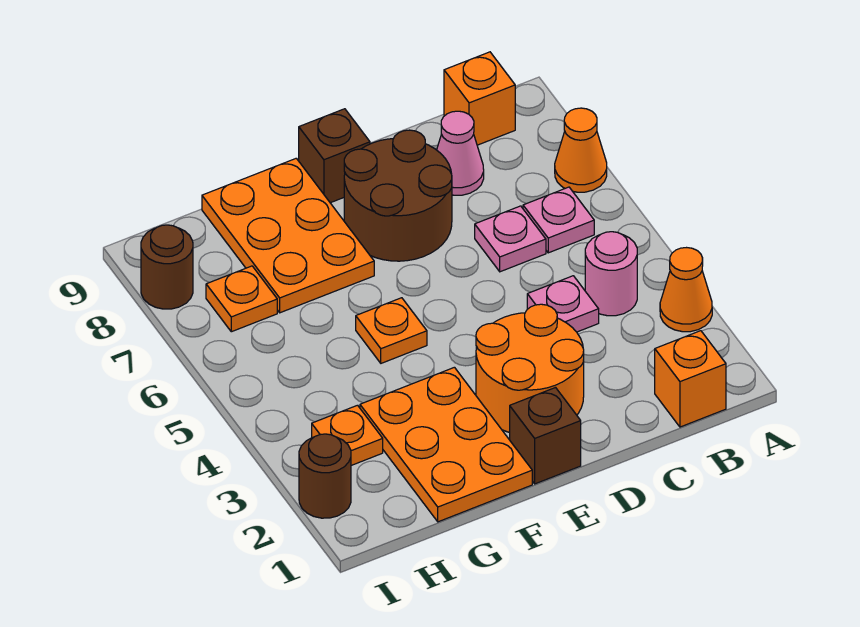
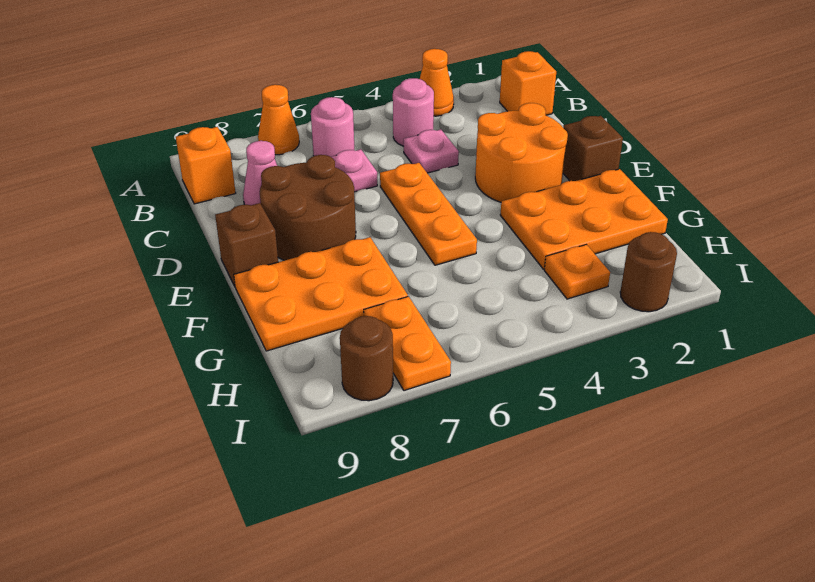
pink plate B6 level 1 -> pink round brick B6 level 1
orange plate F5 level 1 -> orange plate D5:F5 level 1
orange plate H7 level 1 -> orange plate H7:I7 level 1

